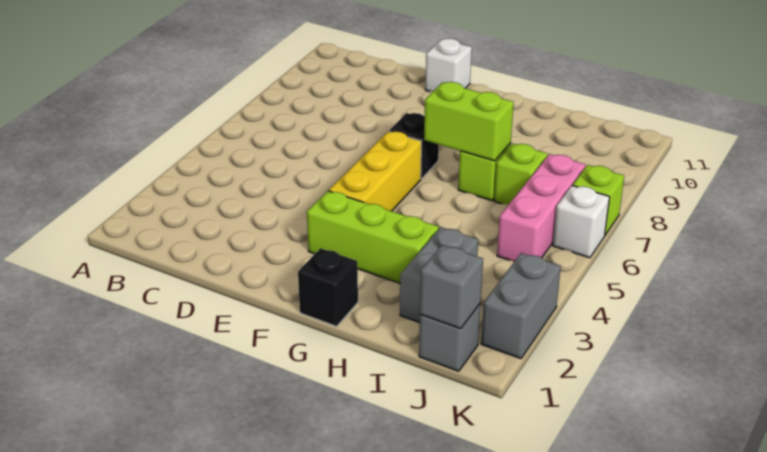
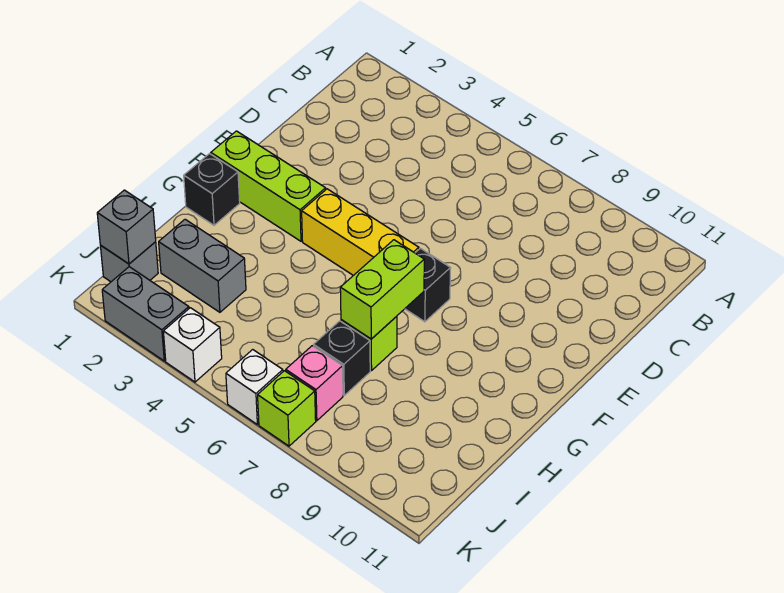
white brick E11 level 1 -> white brick K4 level 1
lime brick F3:H3 level 1 -> lime brick F1:F3 level 1
lime brick I7 level 1 -> black brick I7 level 1
pink brick J5:J7 level 1 -> pink brick J7 level 1

